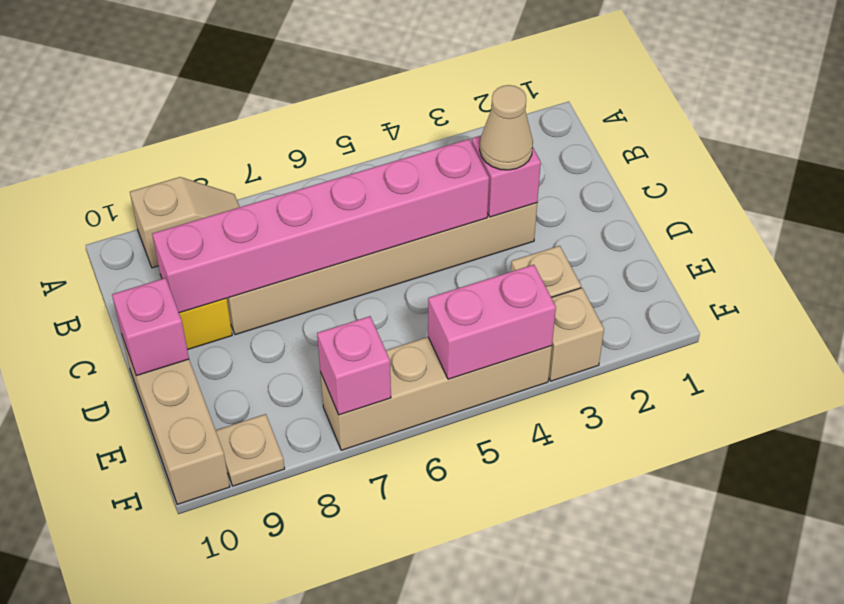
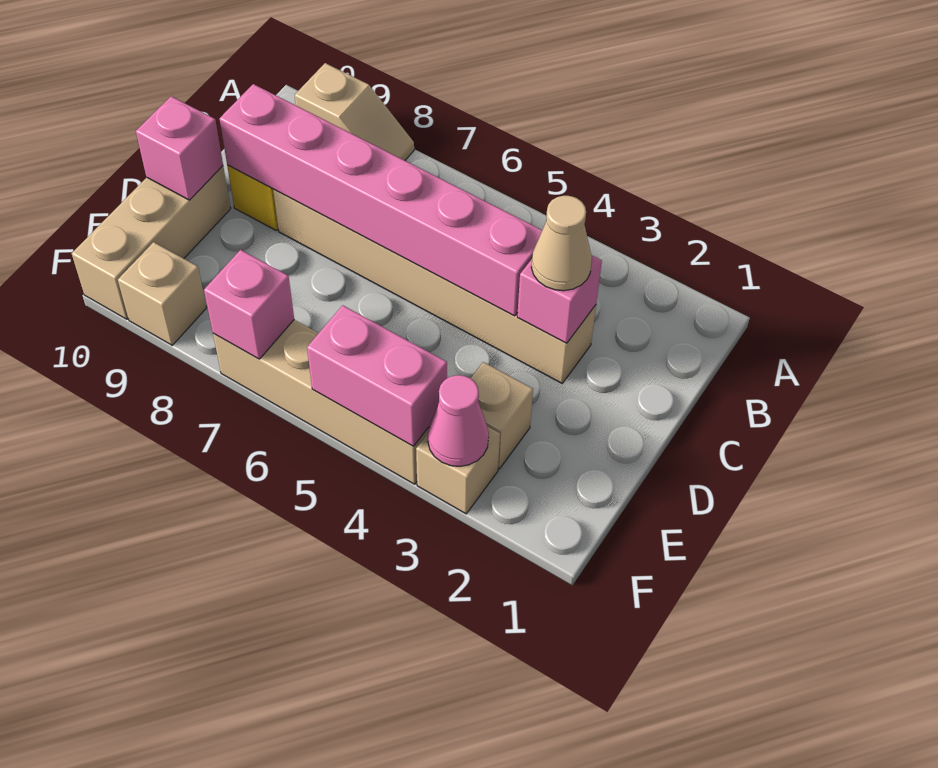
none -> pink cone F3 level 2
tan plate F9 level 1 -> tan brick F9 level 1

